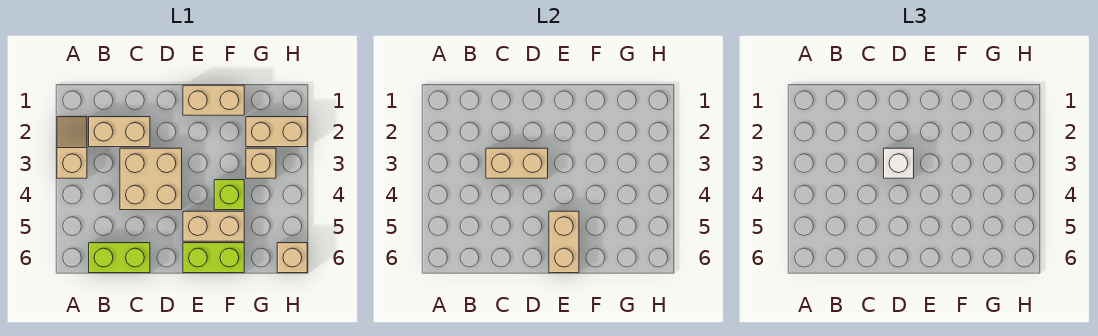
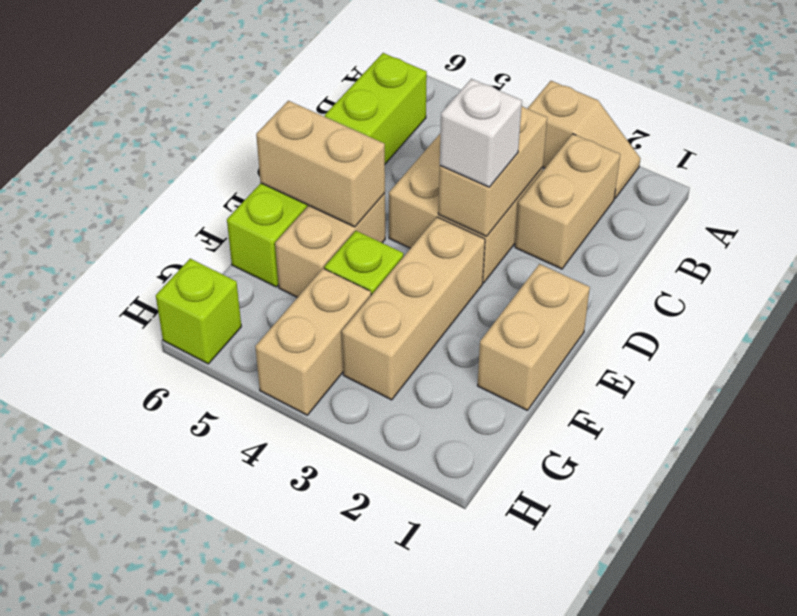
tan brick G2:H2 level 1 -> tan brick G4:H4 level 1
tan brick G3 level 1 -> tan brick E3:G3 level 1
tan brick H6 level 1 -> lime brick H6 level 1

